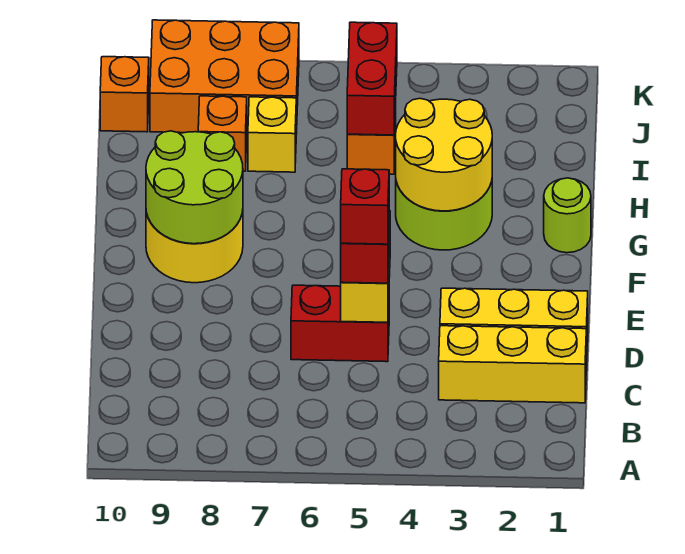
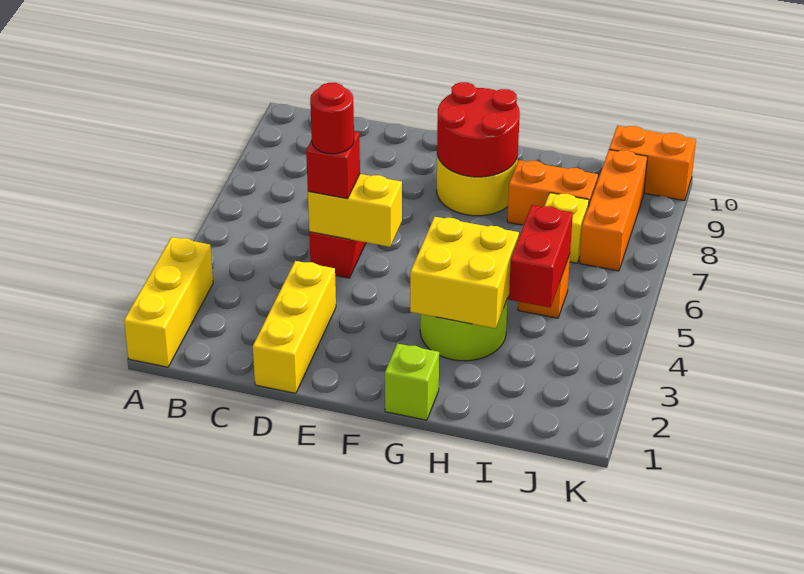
yellow brick C1:C3 level 1 -> yellow brick A1:A3 level 1
red brick D5 level 4 -> red round brick D5 level 4
lime round brick F8:G9 level 2 -> red round brick F8:G9 level 2
lime round brick G1 level 1 -> lime brick G1 level 1
yellow round brick G3:H4 level 2 -> yellow brick G3:H4 level 2
red brick I5:J5 level 2 -> red brick I4:I5 level 2
orange brick I8 level 1 -> orange brick H8:I8 level 1
orange brick J7:K9 level 1 -> orange brick J7:J9 level 1
orange brick J10 level 1 -> orange brick J10:K10 level 1

